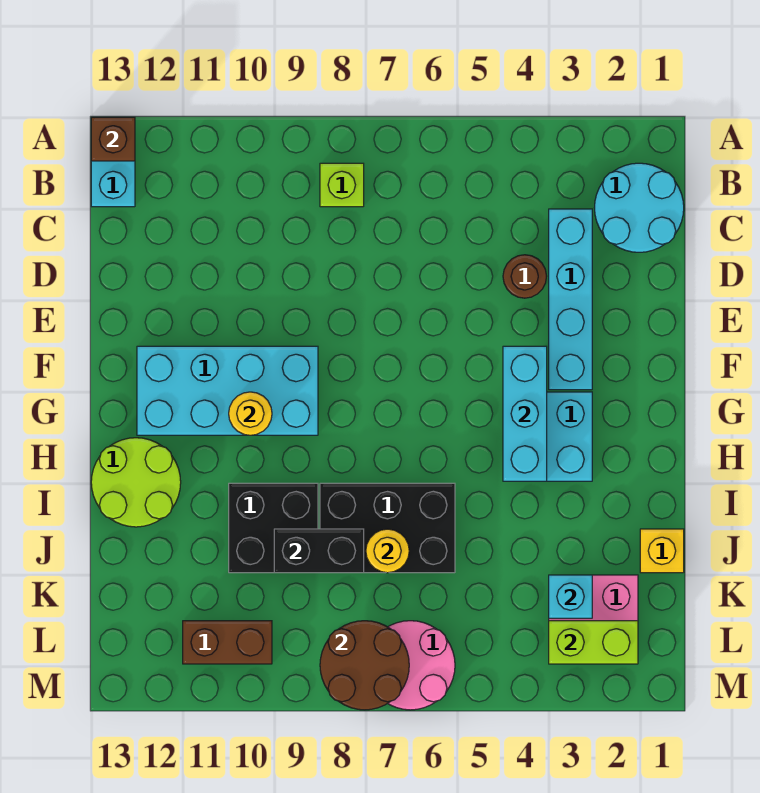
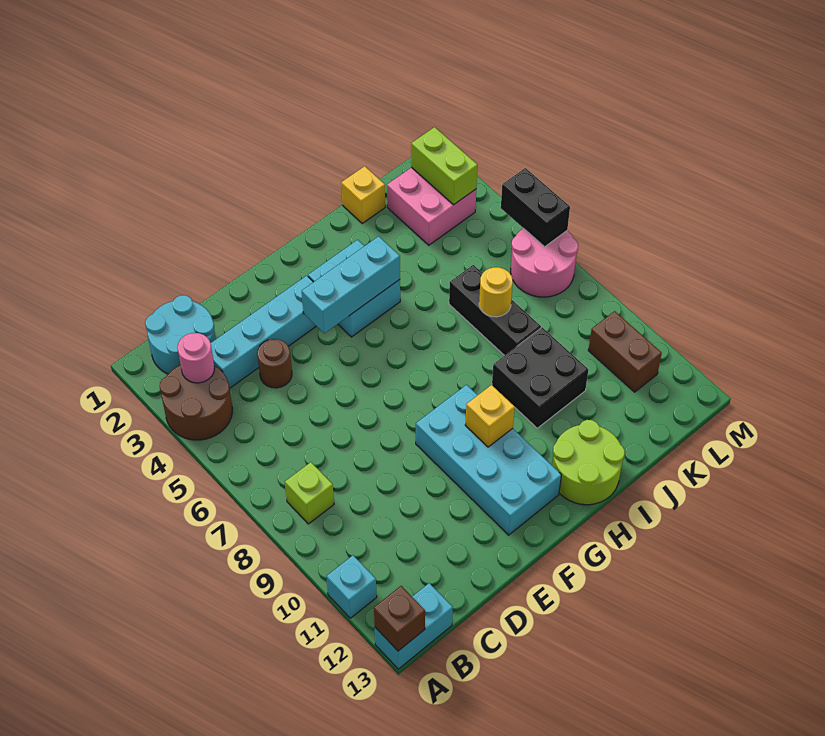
none -> pink round brick B3 level 2
yellow round brick G10 level 2 -> yellow brick G10 level 2
black brick I6:J8 level 1 -> black brick J6:J8 level 1
black brick J8:J9 level 2 -> black brick M5:M6 level 2
cyan brick K3 level 2 -> cyan brick A11 level 1
brown round brick L7:M8 level 2 -> brown round brick A3:B4 level 1

